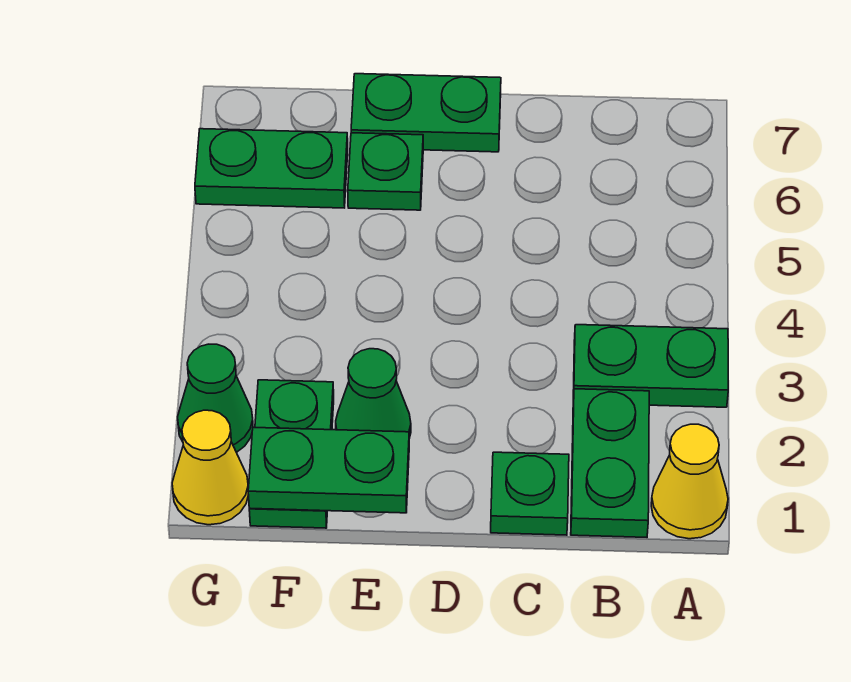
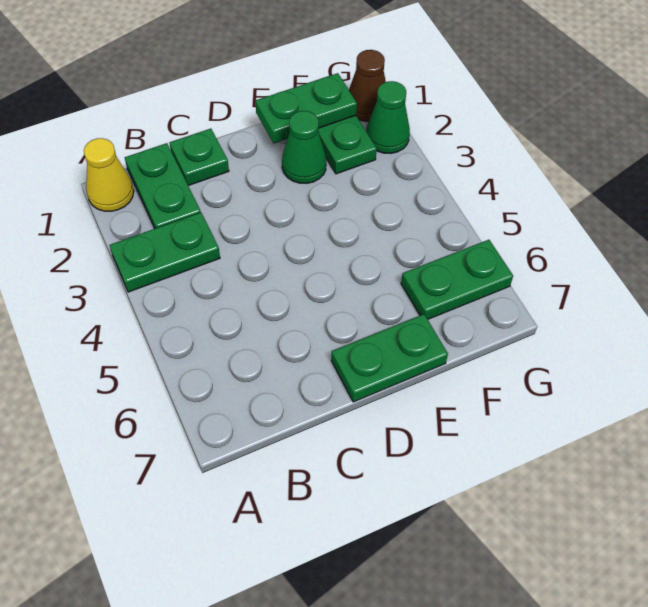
green plate E6 level 1 -> none
yellow cone G1 level 1 -> brown cone G1 level 1

